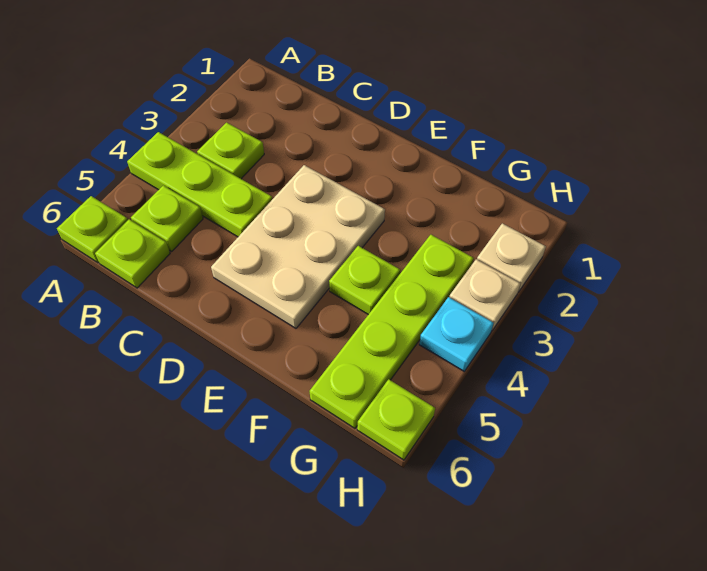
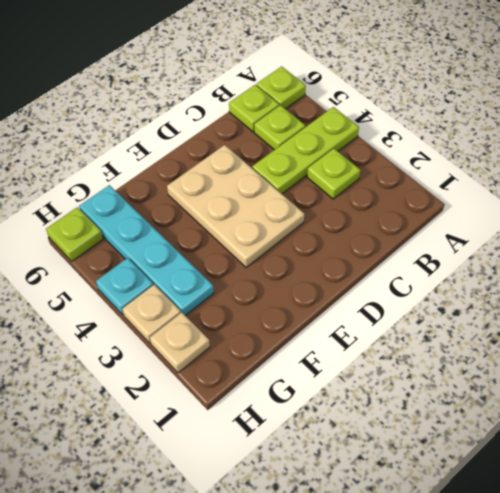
lime plate F4 level 1 -> none
lime plate G3:G6 level 1 -> cyan plate G3:G6 level 1

